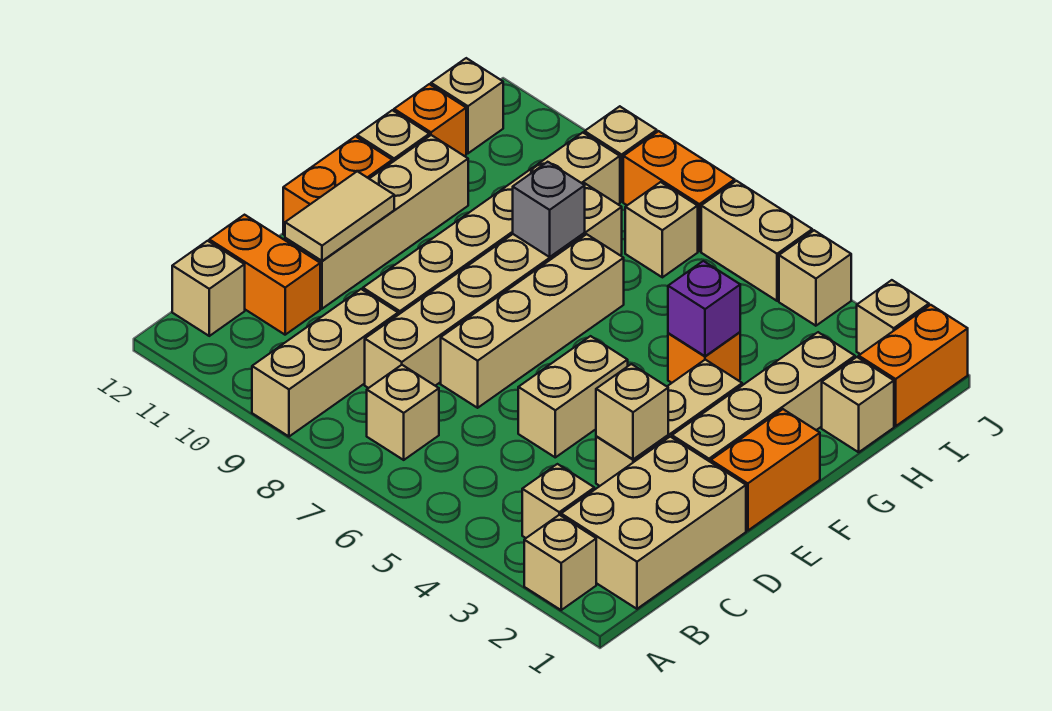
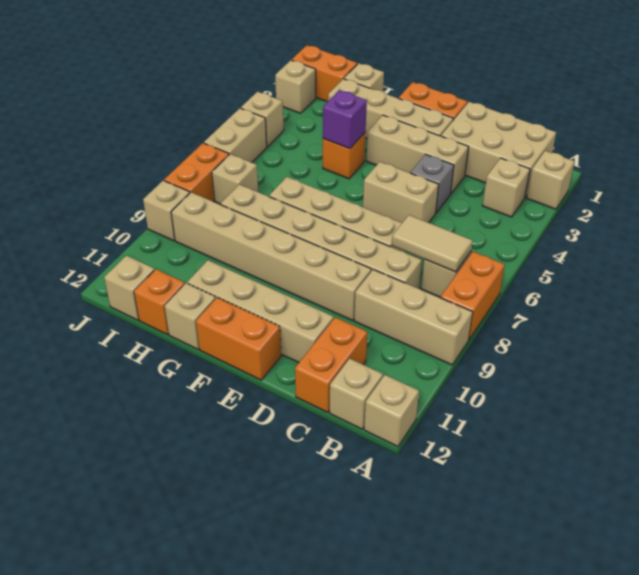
none -> orange brick A7:A8 level 1
tan brick D3 level 2 -> tan brick A12 level 1
tan tile D11:E11 level 2 -> tan tile B7:C7 level 2
grey brick G8 level 2 -> grey brick D4 level 1

